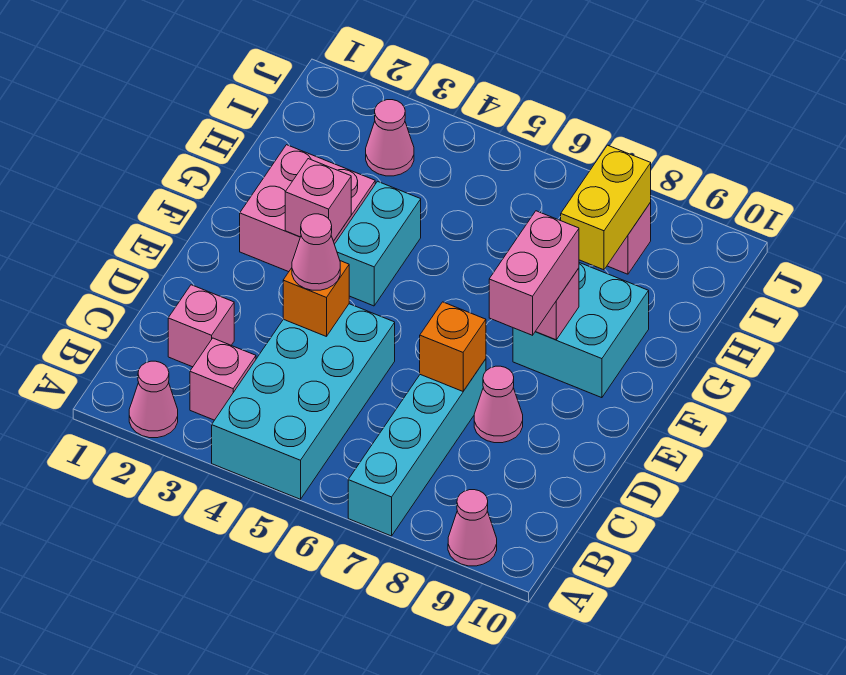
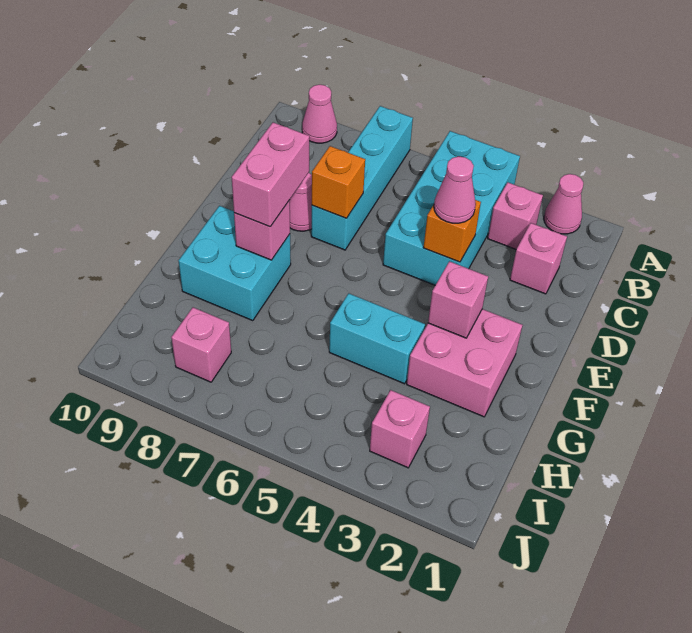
cyan brick F4:G4 level 1 -> cyan brick G4:G5 level 1
yellow brick H8:I8 level 2 -> none
pink cone I3 level 1 -> pink brick I3 level 1

